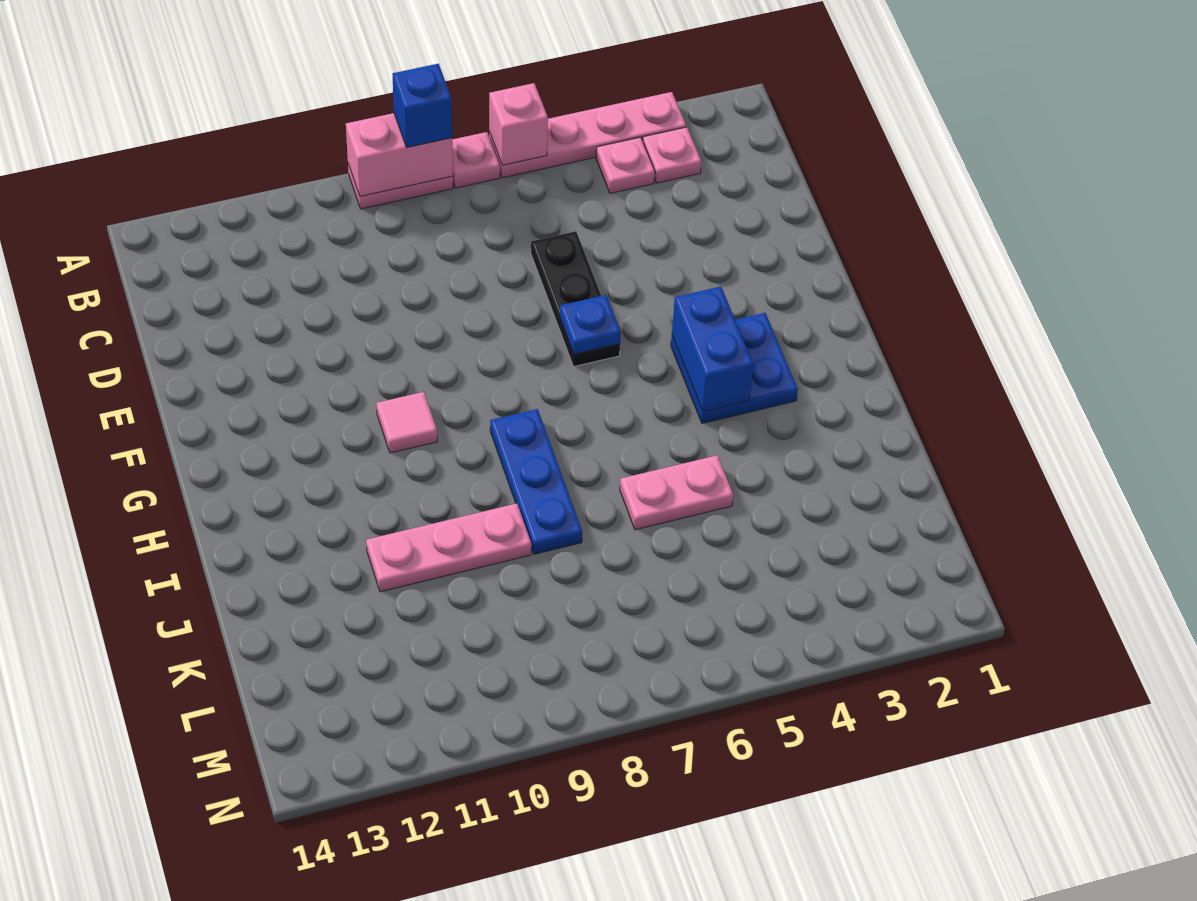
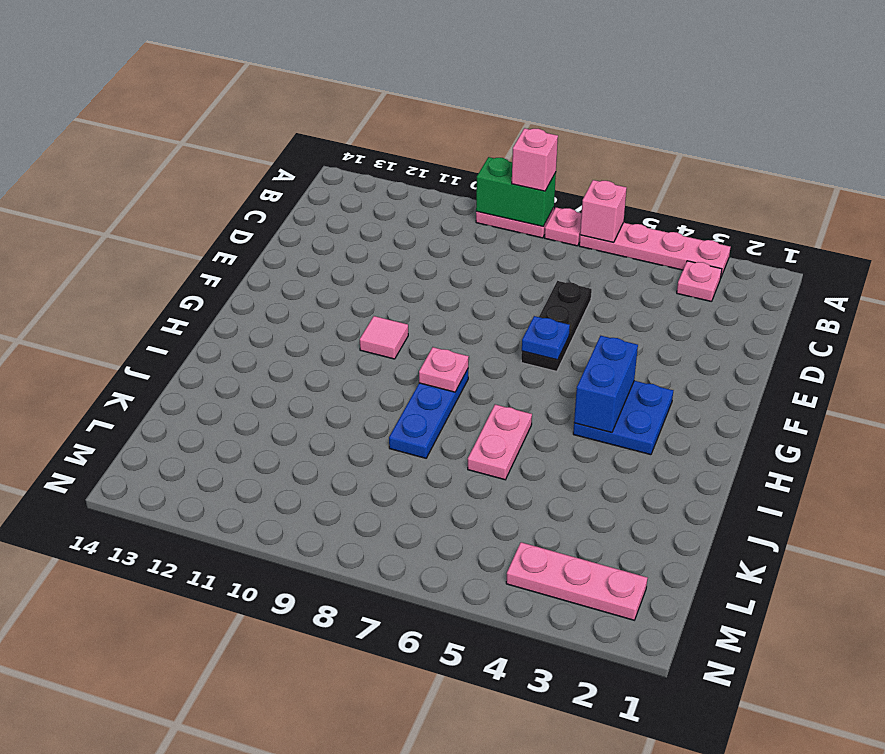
pink brick A8:A9 level 2 -> green brick A8:A9 level 2
blue brick A8 level 3 -> pink brick A8 level 3
pink plate B4 level 1 -> pink plate H8 level 2
pink plate J5:J6 level 1 -> pink plate I6:J6 level 1
pink plate J9:J11 level 1 -> pink plate M2:M4 level 1

